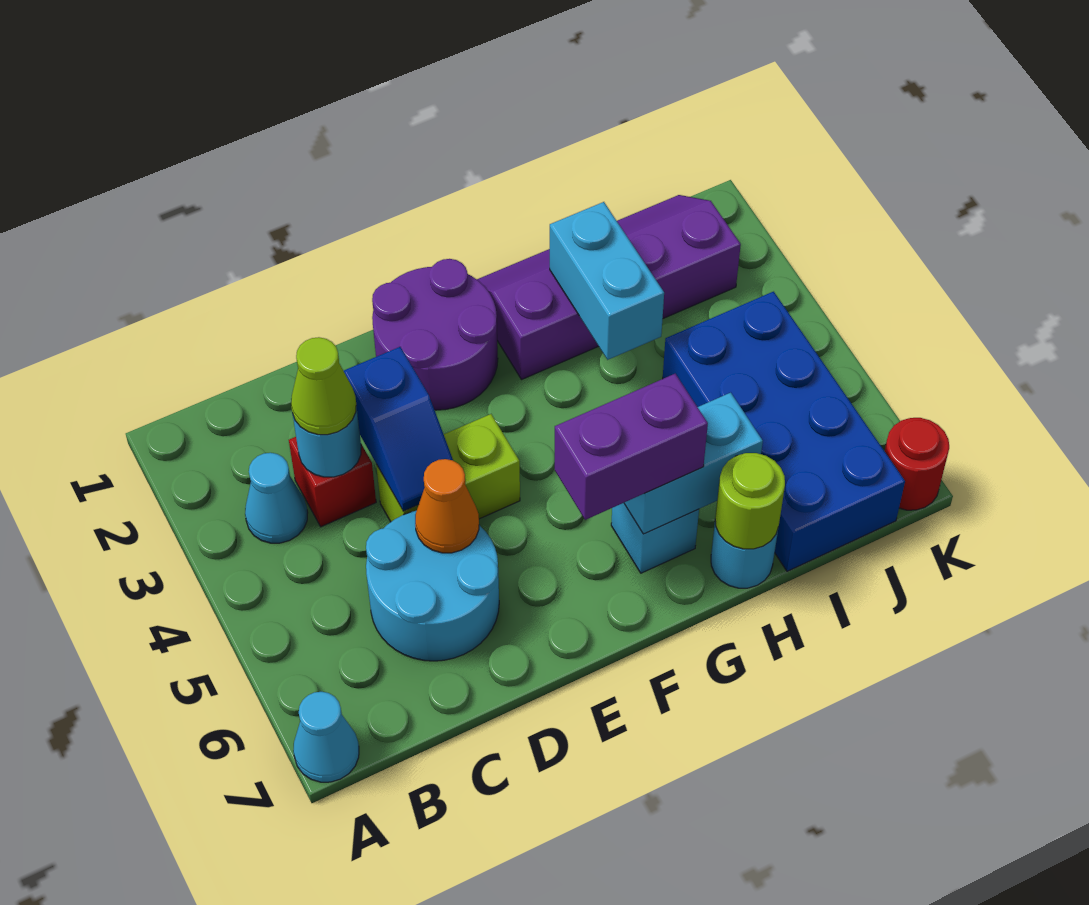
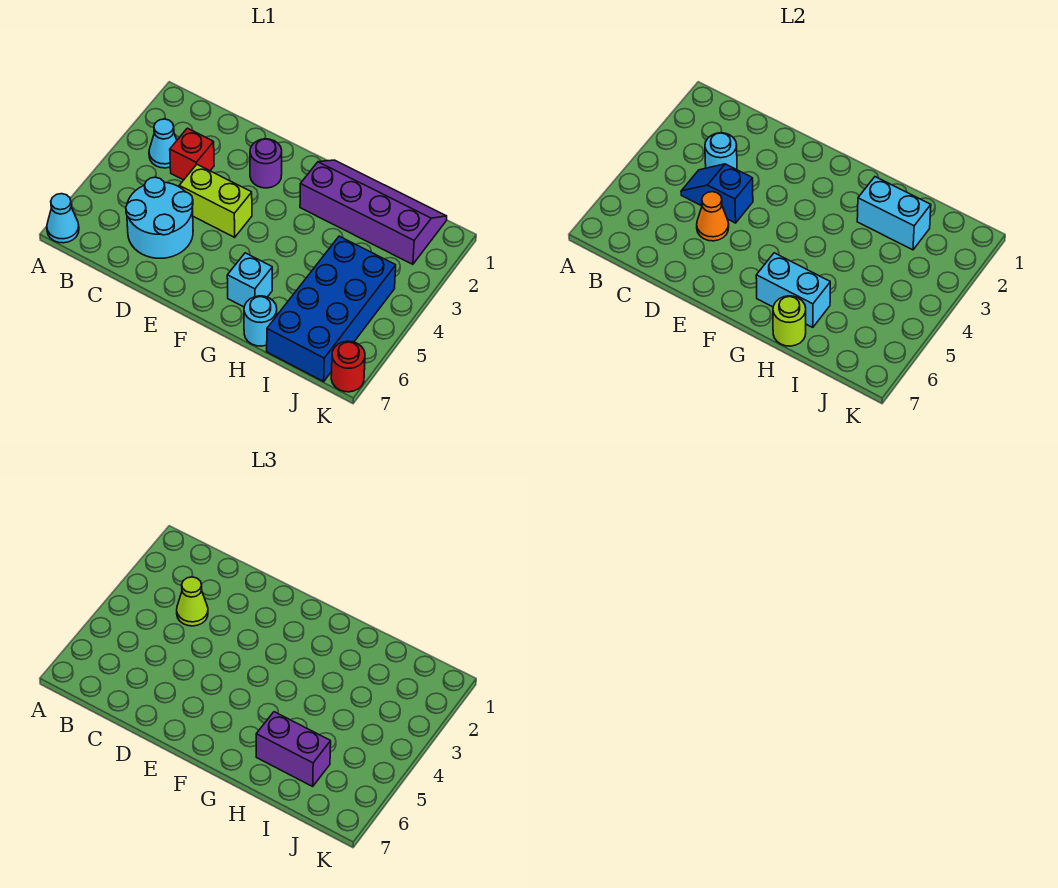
blue slope D3:D4 level 2 top 3 -> blue slope C4:D4 level 2 top D
purple round brick E1:F2 level 1 -> purple round brick E2 level 1
purple brick F6:G6 level 3 -> purple brick H6:I6 level 3
cyan brick H2:H3 level 2 -> cyan brick H2:I2 level 2

